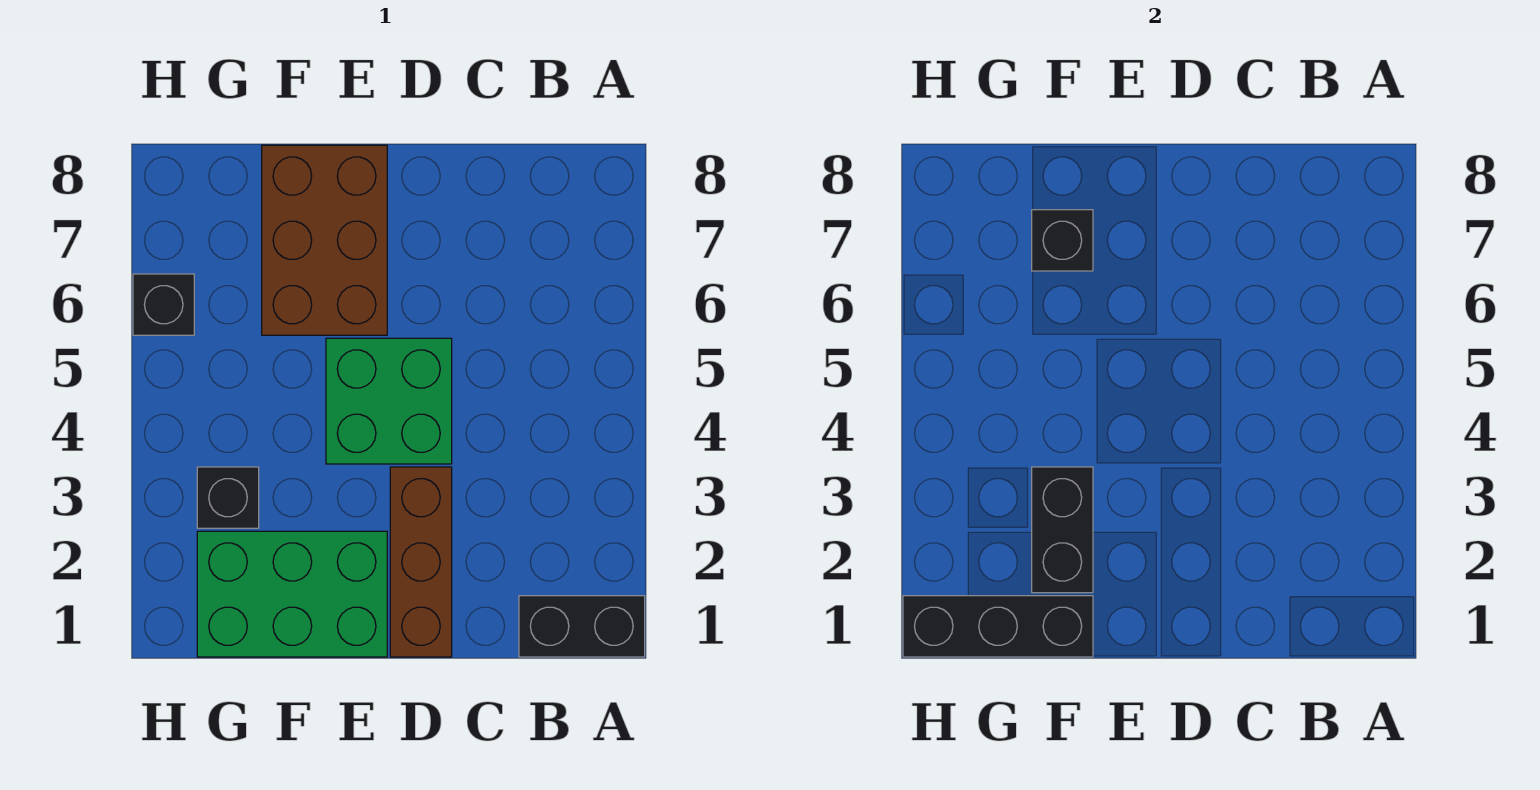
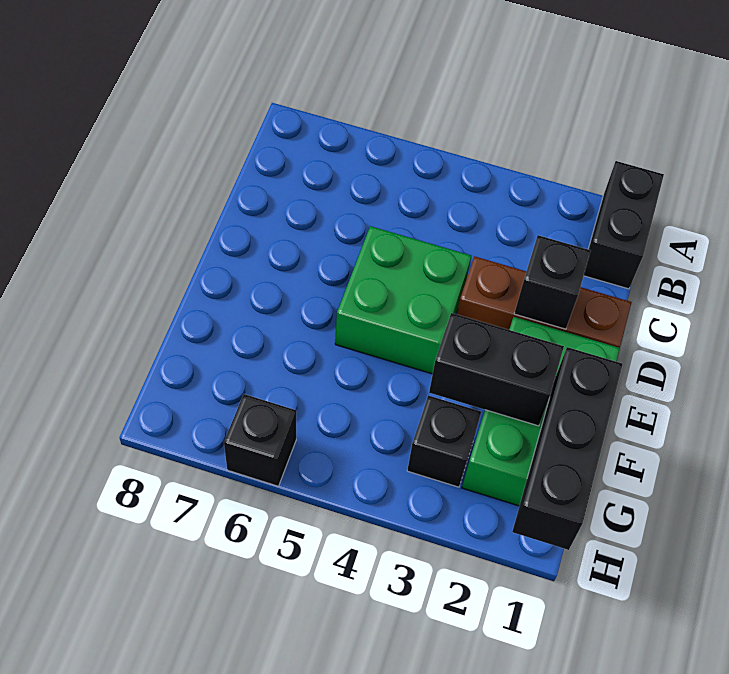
brown brick E6:F8 level 1 -> none
black brick F7 level 2 -> black brick D2 level 2

